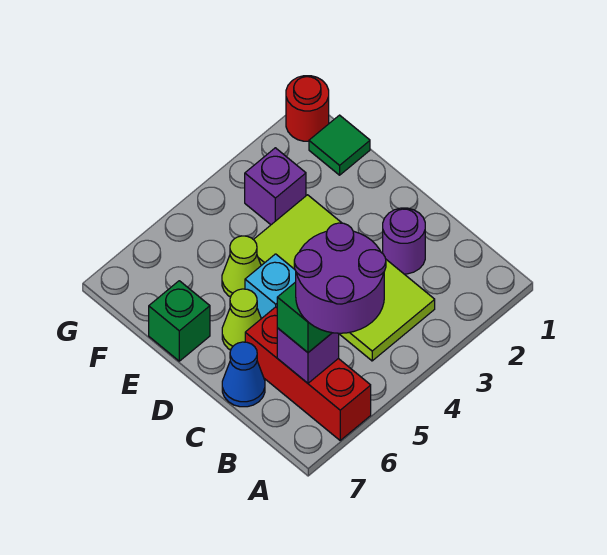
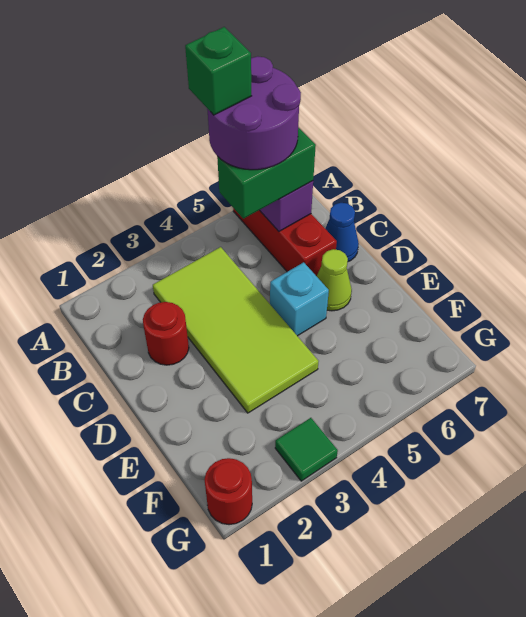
purple round brick C2 level 1 -> red round brick C2 level 1
lime cone E5 level 1 -> none
green brick E7 level 1 -> green brick A5 level 5
green tile F1 level 1 -> green tile G3 level 1
purple brick F3 level 1 -> none

